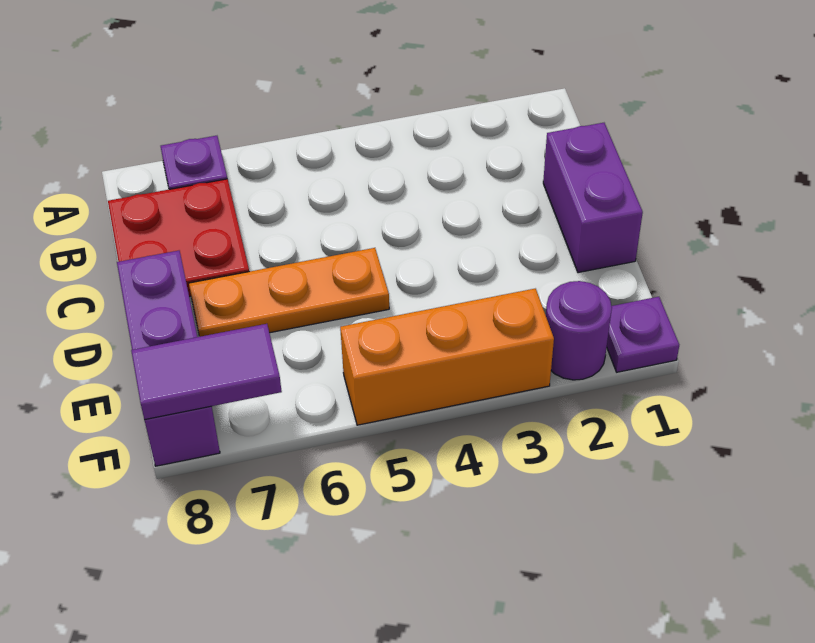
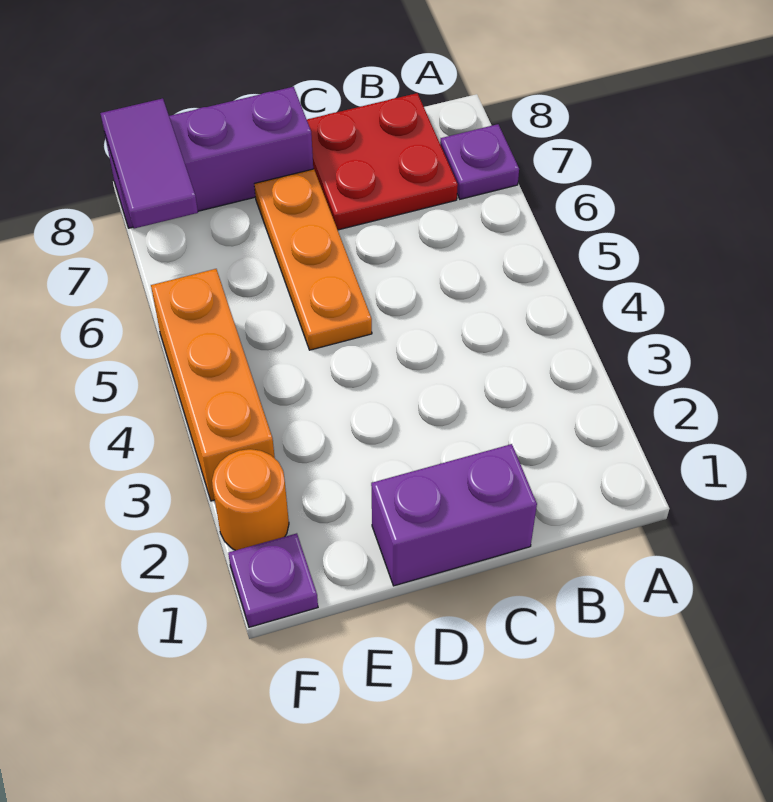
purple round brick F2 level 1 -> orange round brick F2 level 1

